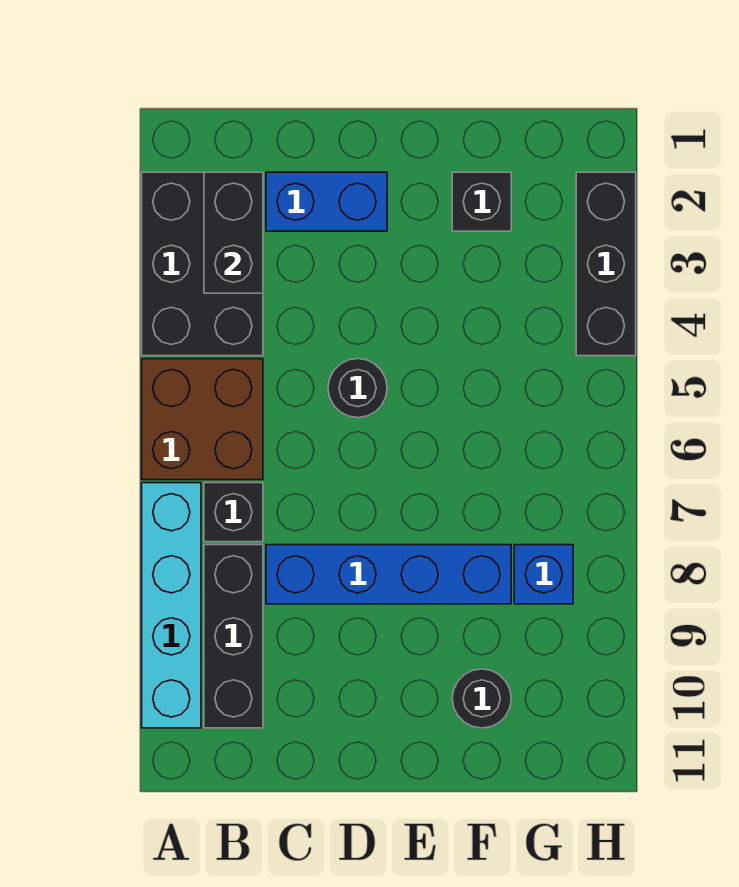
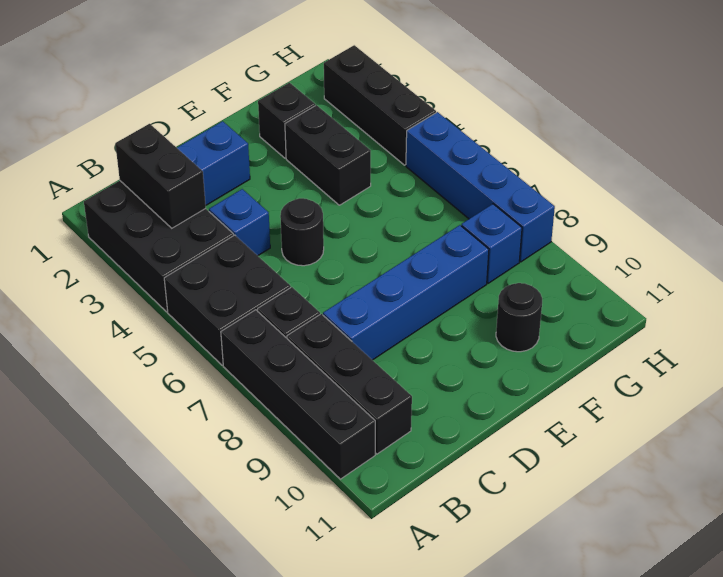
brown brick A5:B6 level 1 -> black brick A5:B6 level 1
cyan brick A7:A10 level 1 -> black brick A7:A10 level 1
none -> blue brick C4 level 1
none -> black brick F3:F4 level 1
none -> blue brick H5:H8 level 1

